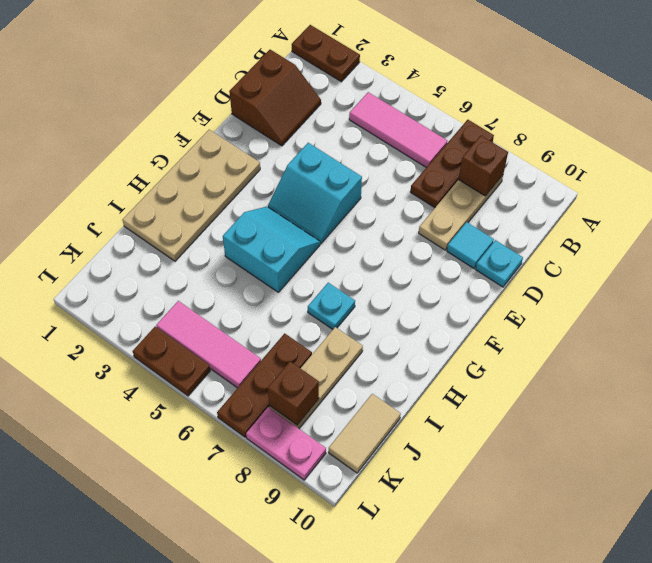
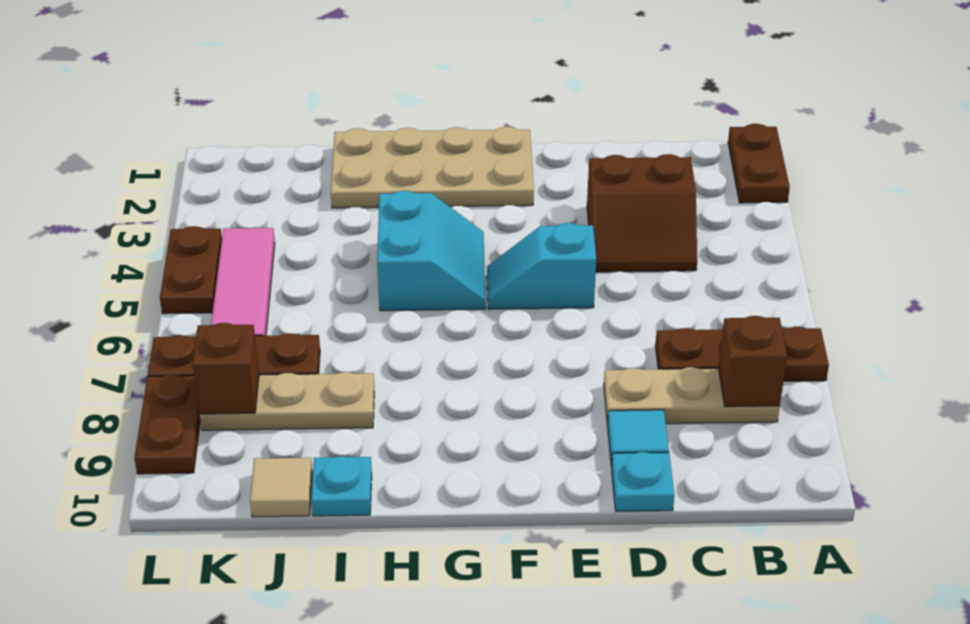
pink tile B4:B6 level 1 -> none
brown slope C1:D2 level 1 top 1 -> brown slope C3:D4 level 1 top 3
cyan slope E4:F5 level 1 top E -> cyan slope E5:F5 level 1 top E
cyan plate H7 level 1 -> cyan plate I10 level 1
tan tile J10:K10 level 1 -> tan tile J10 level 1
pink plate L8:L9 level 1 -> brown plate L8:L9 level 1

